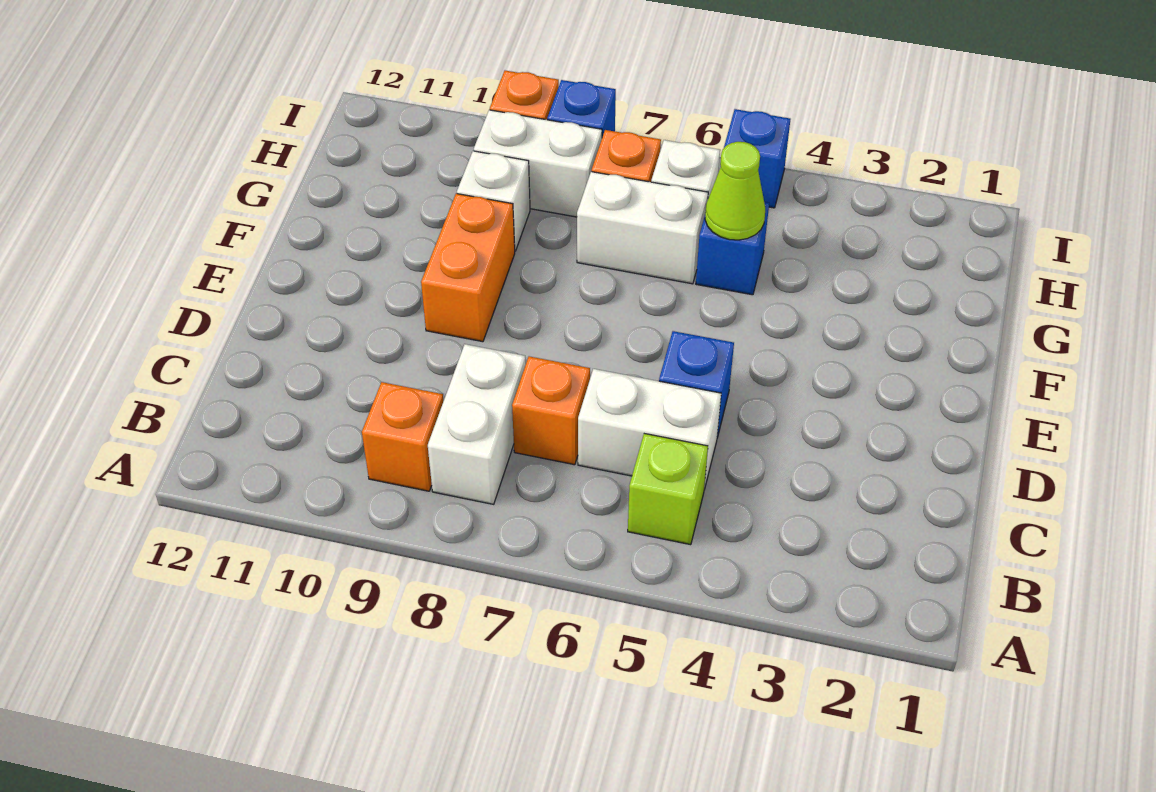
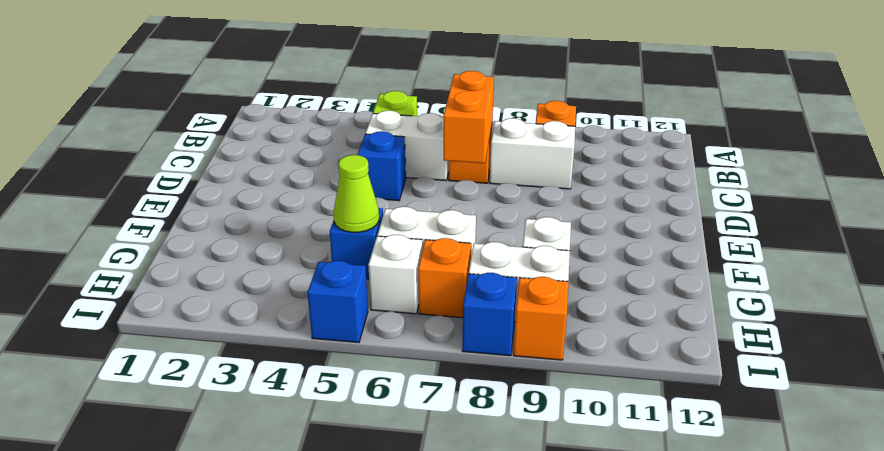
white brick B8:C8 level 1 -> white brick C8:C9 level 1
orange brick E9:F9 level 1 -> orange brick C7:D7 level 2

